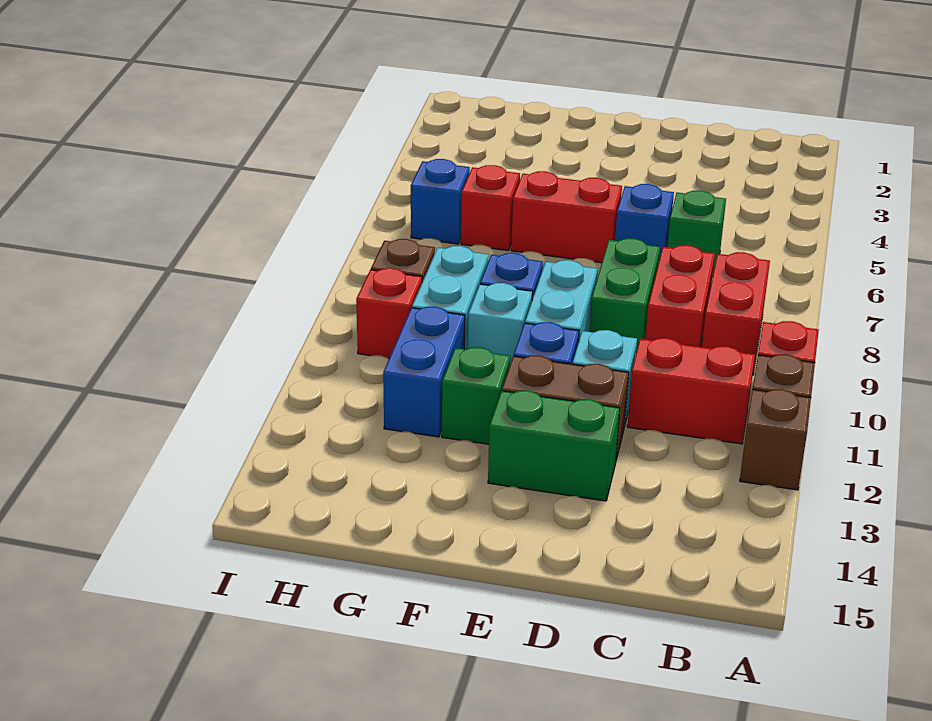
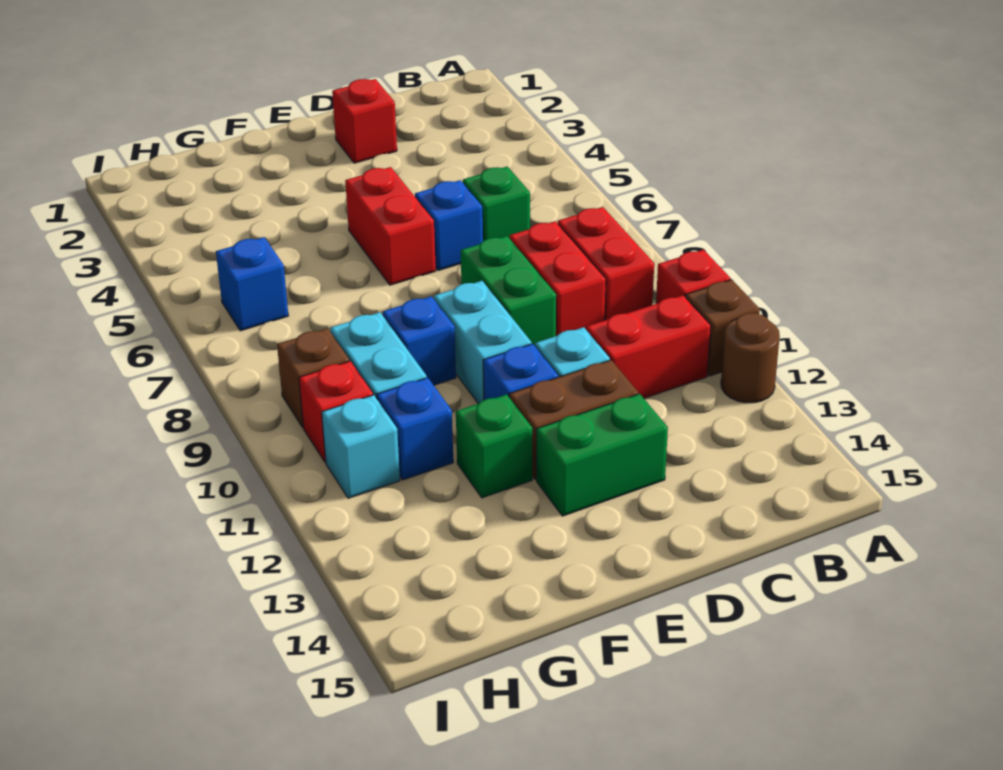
brown brick A12 level 1 -> brown round brick A12 level 1
red brick E6:F6 level 1 -> red brick E5:E6 level 1
cyan brick F10 level 1 -> cyan brick H11 level 1
red brick G6 level 1 -> red brick D2 level 1
blue brick G11:G12 level 1 -> blue brick G11 level 1

